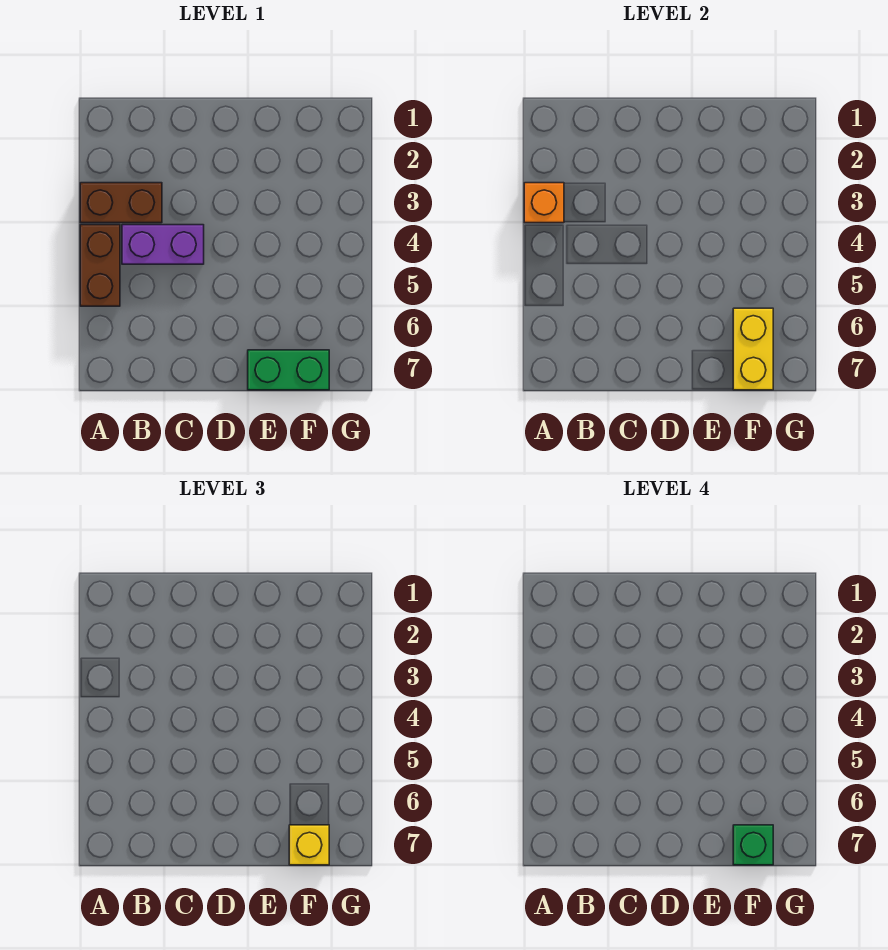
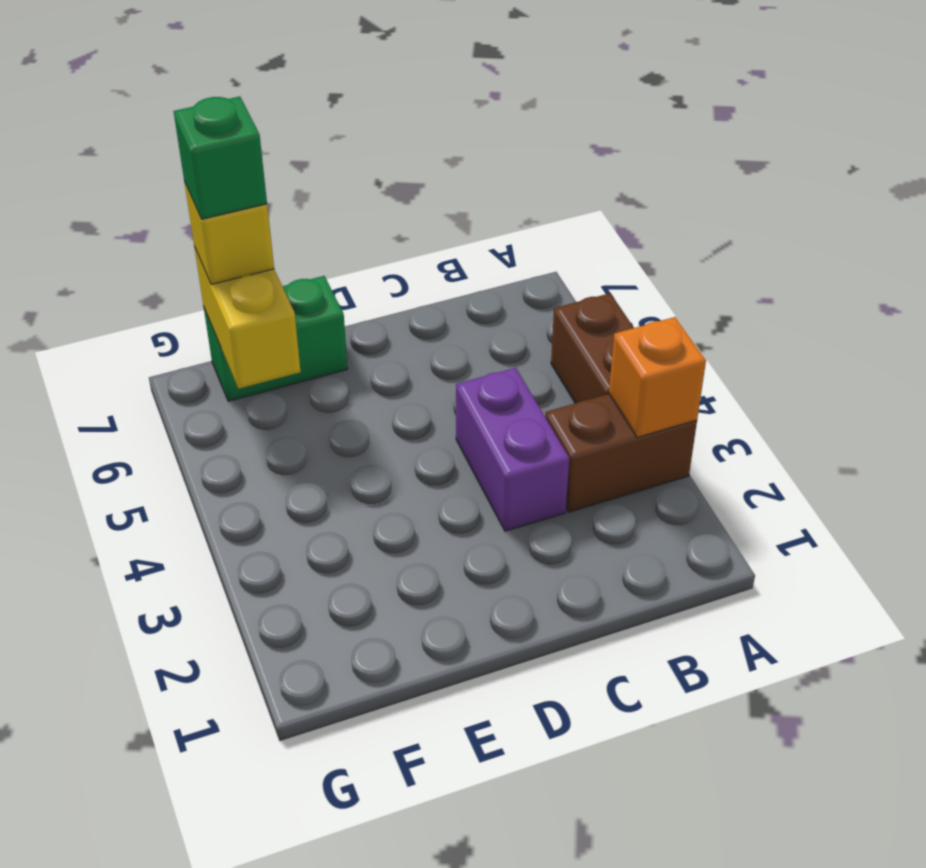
purple brick B4:C4 level 1 -> purple brick C3:C4 level 1

